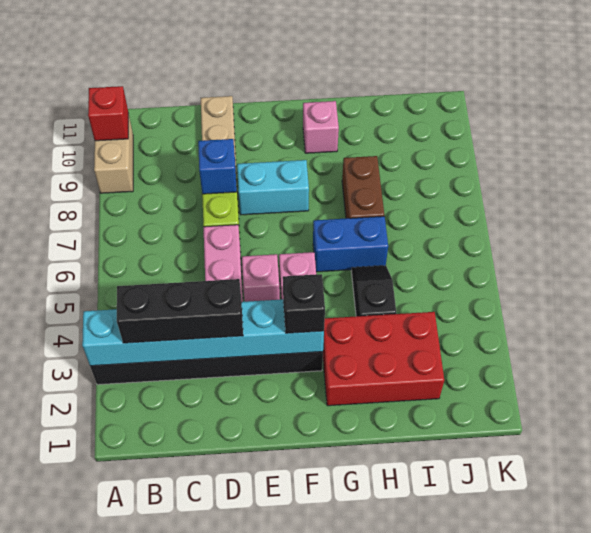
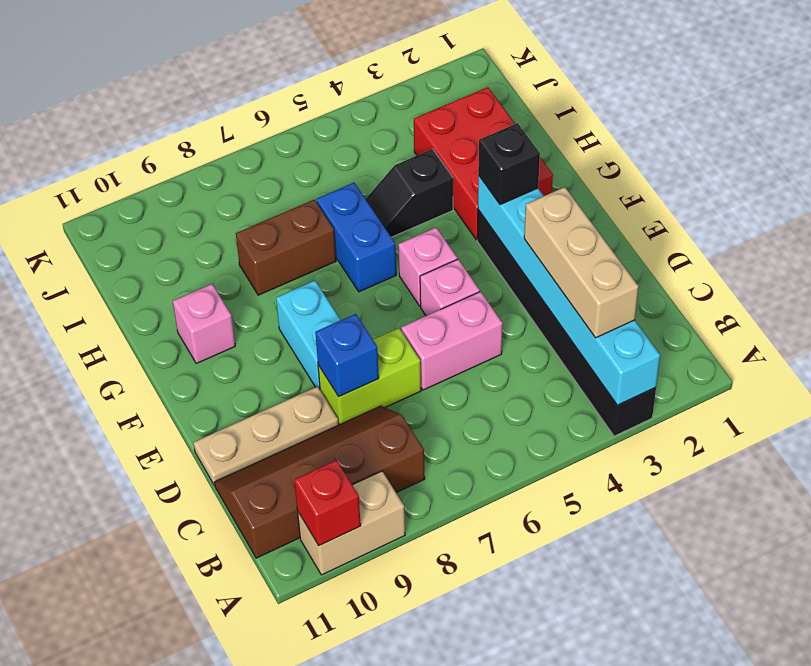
black brick B3:D3 level 3 -> tan brick B3:D3 level 3
none -> brown slope B8:C11 level 1 top B

